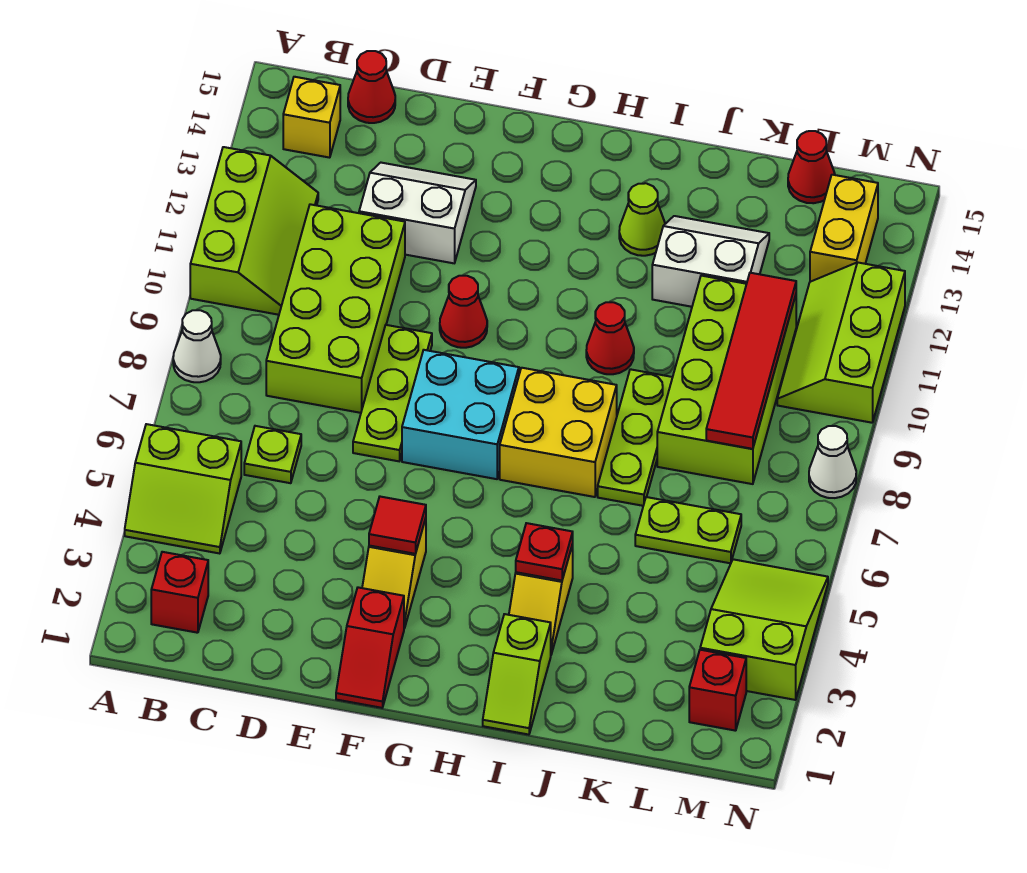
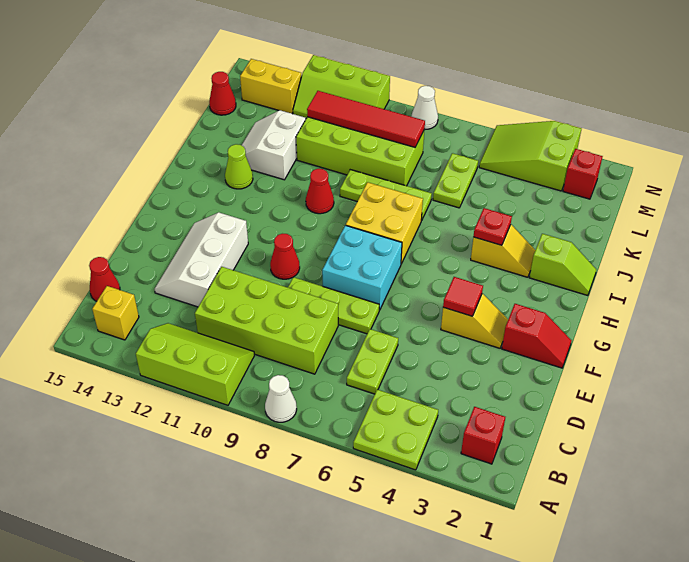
lime slope A4:B5 level 1 top 5 -> lime plate A4:B5 level 1
lime plate C6 level 1 -> lime plate C6:D6 level 1
white slope D12:E13 level 1 top 12 -> white slope D12:F13 level 1 top 12

